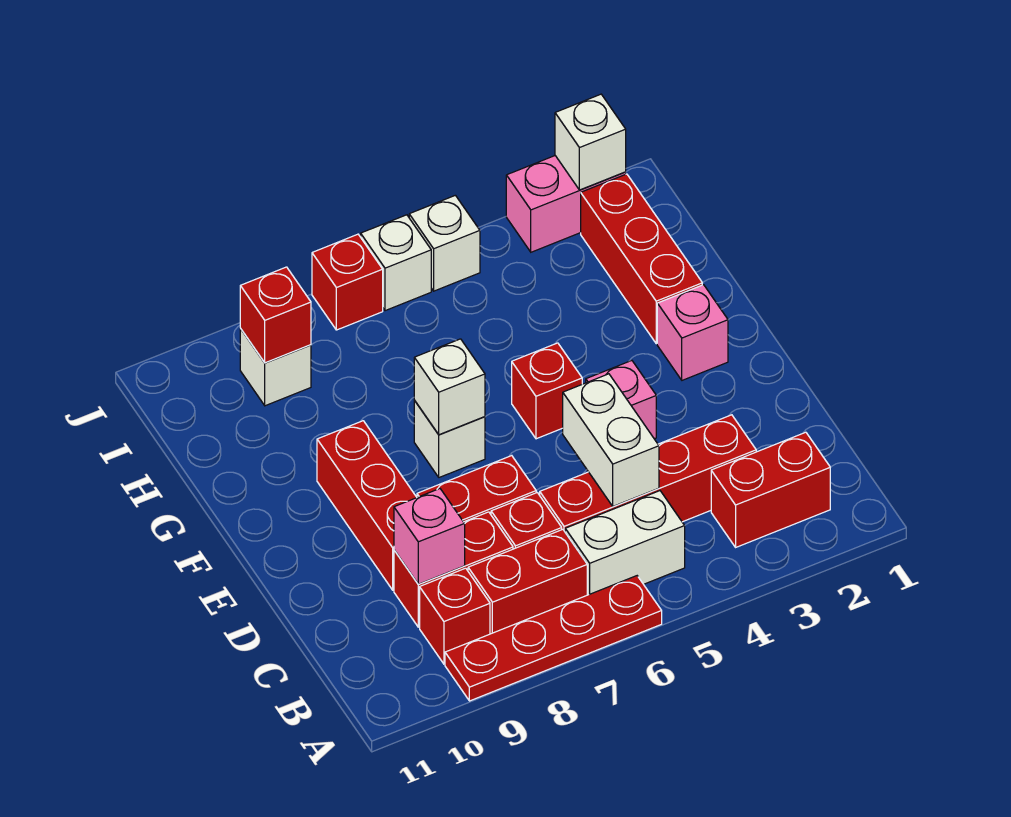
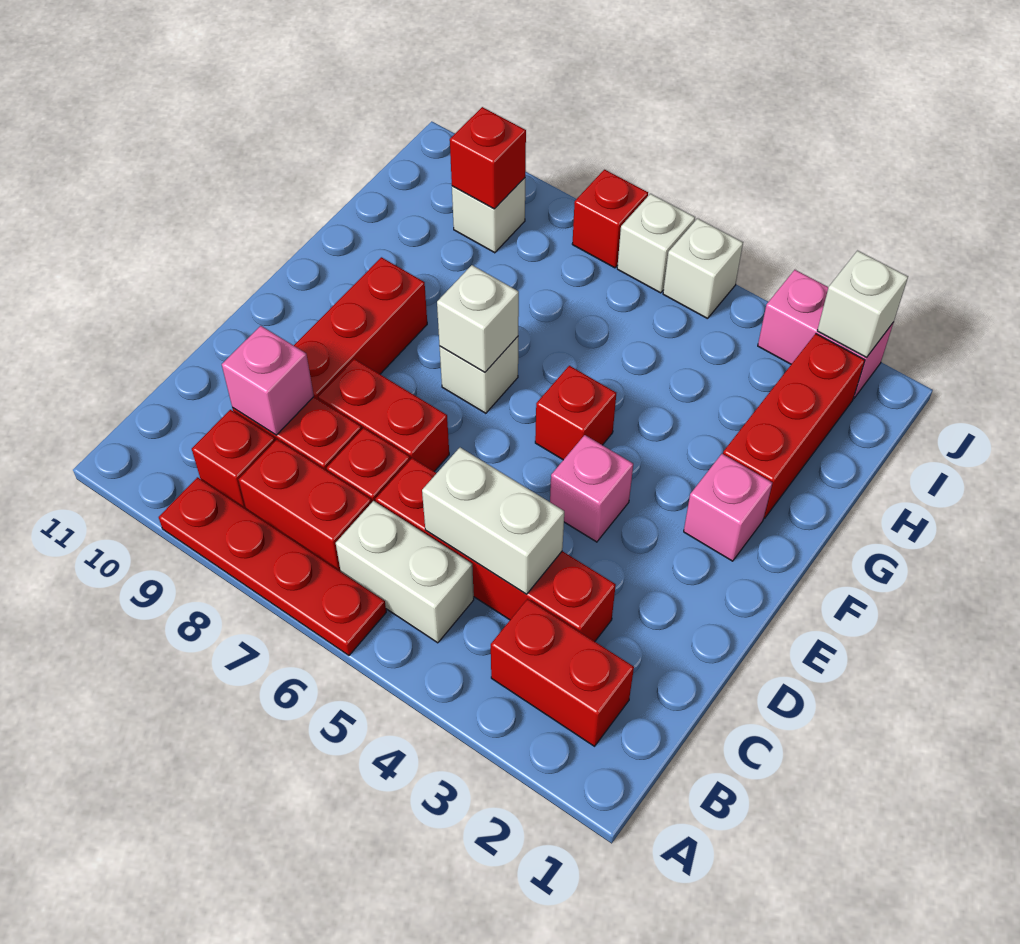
white brick C5:D5 level 2 -> white brick C4:C5 level 2

